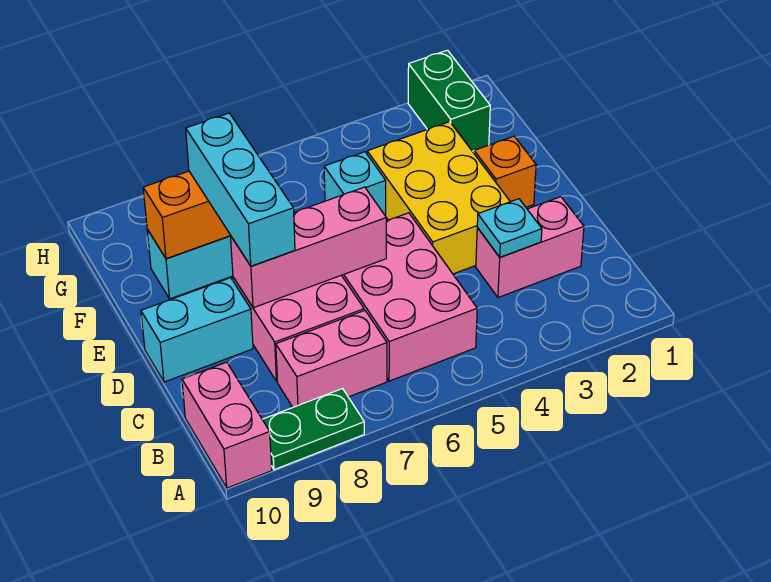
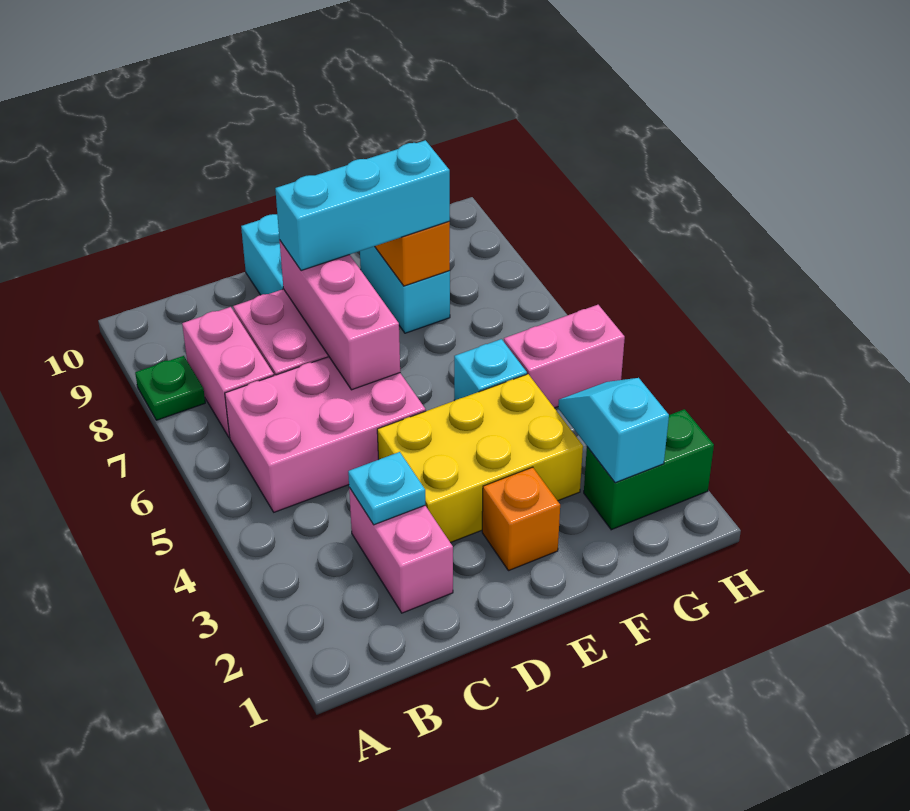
green plate A8:A9 level 1 -> green plate A8 level 1
pink brick A10:B10 level 1 -> pink brick G5:H5 level 1
none -> cyan slope G2:G3 level 2 top 2

